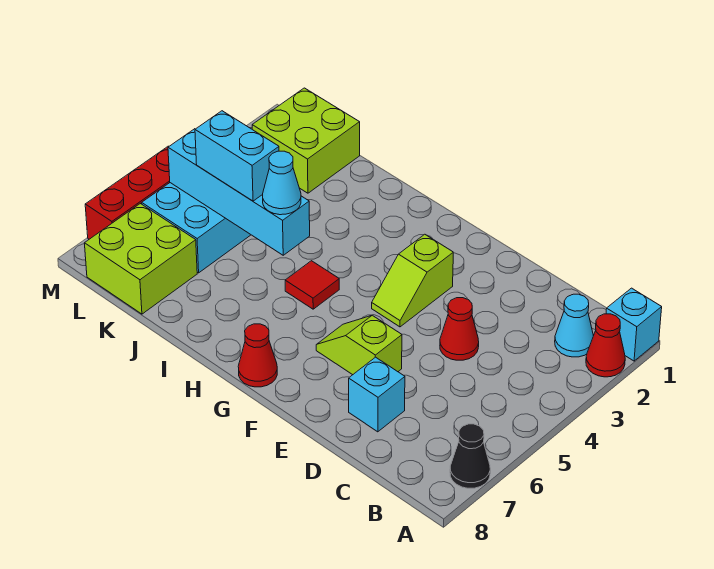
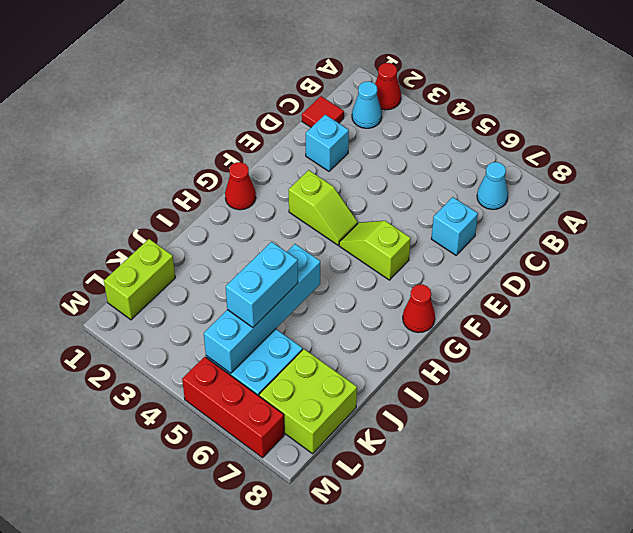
cyan brick A1 level 1 -> cyan brick D2 level 1
black cone A7 level 1 -> none
red cone D4 level 1 -> red cone G1 level 1
lime slope E6:F6 level 1 top E -> lime slope F5:F6 level 1 top 6
red tile H5 level 1 -> red tile C1 level 1
cyan cone I5 level 3 -> cyan cone B7 level 1
lime brick K1:L2 level 1 -> lime brick K1:L1 level 1

